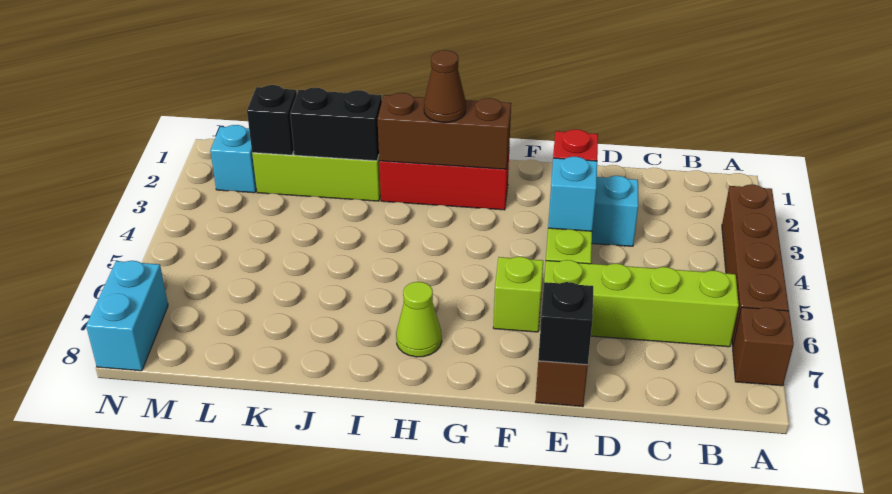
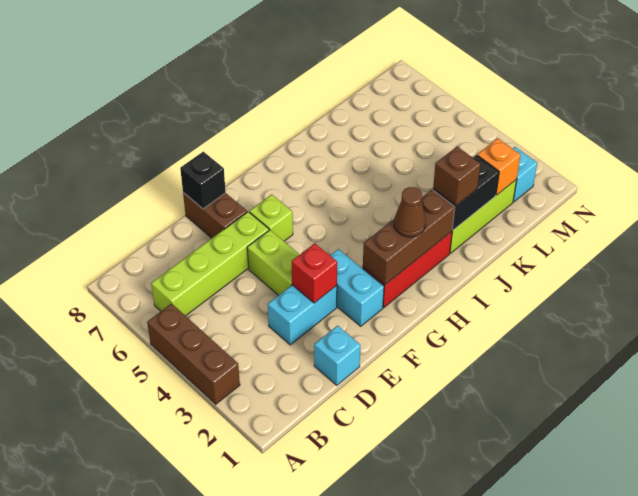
brown brick A3:A6 level 1 -> brown brick A3:A5 level 1
brown brick A7 level 1 -> brown brick J2 level 3
cyan brick E4 level 2 -> cyan brick D1 level 1
lime cone H7 level 1 -> none
black brick L2 level 2 -> orange brick L2 level 2
cyan brick N7:N8 level 1 -> cyan brick F2:F3 level 1

